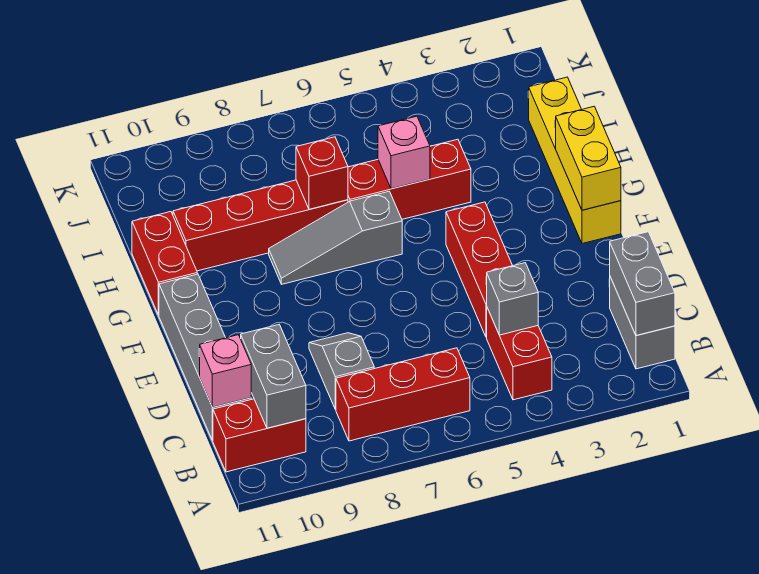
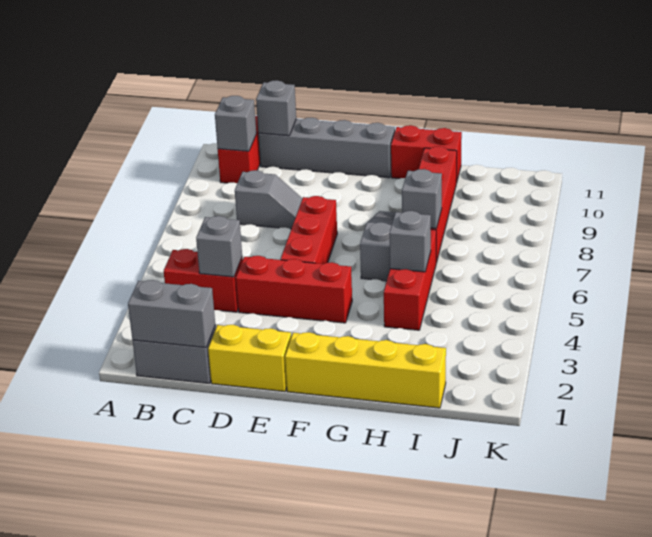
red brick B6:B8 level 1 -> red brick E5:E7 level 1
grey brick B10:C10 level 2 -> grey brick B10 level 2
pink brick C11 level 2 -> grey brick C11 level 2
yellow brick F1:G1 level 2 -> yellow brick D1:E1 level 1
pink brick H5 level 2 -> grey brick H5 level 2
red brick H7 level 2 -> grey brick H7 level 2

